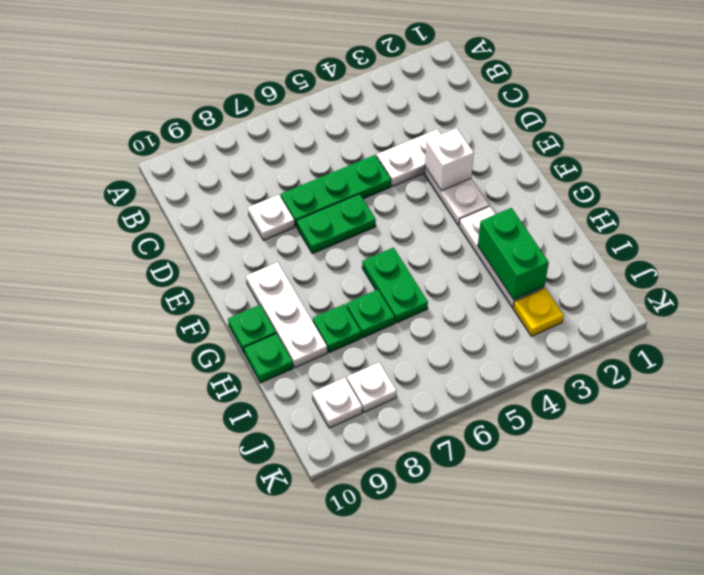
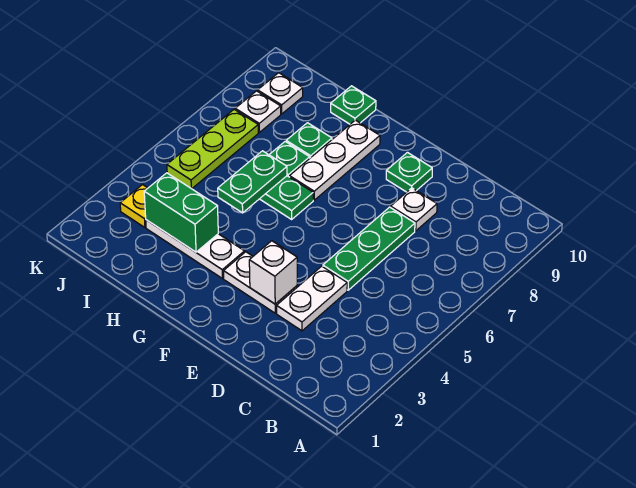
green plate E6:E7 level 1 -> green plate H5:H6 level 2
white plate F9:H9 level 1 -> white plate G7:G9 level 1
green plate G10 level 1 -> green plate E9 level 1
none -> lime plate J5:J7 level 1

